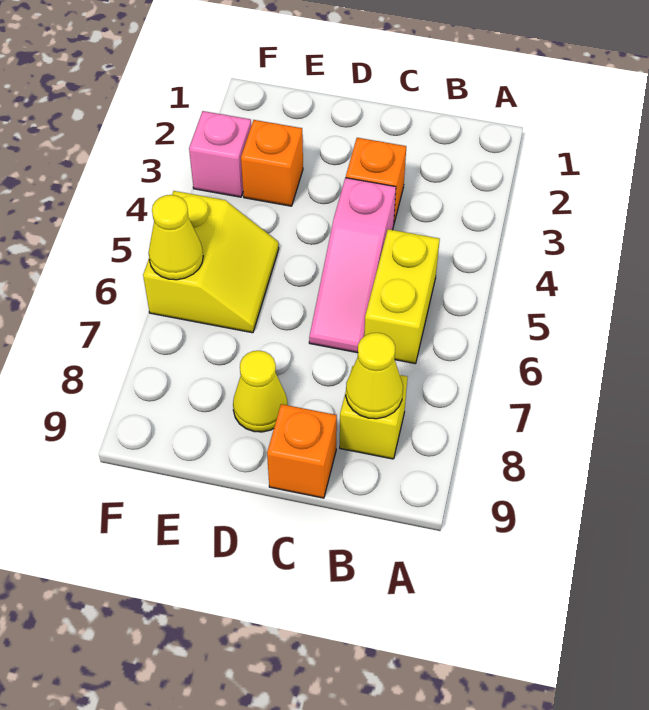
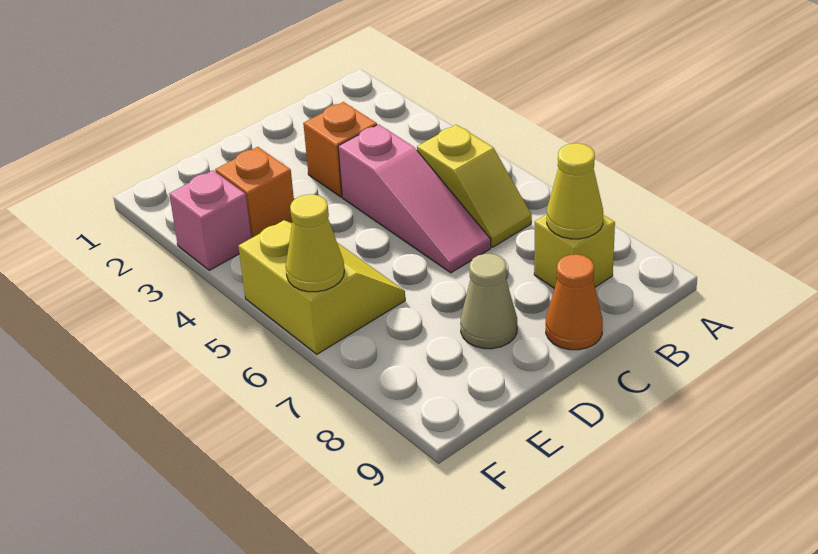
yellow brick B5:B6 level 1 -> yellow slope B5:B6 level 1 top 5
orange brick C9 level 1 -> orange cone C9 level 1
yellow cone D8 level 1 -> tan cone D8 level 1

